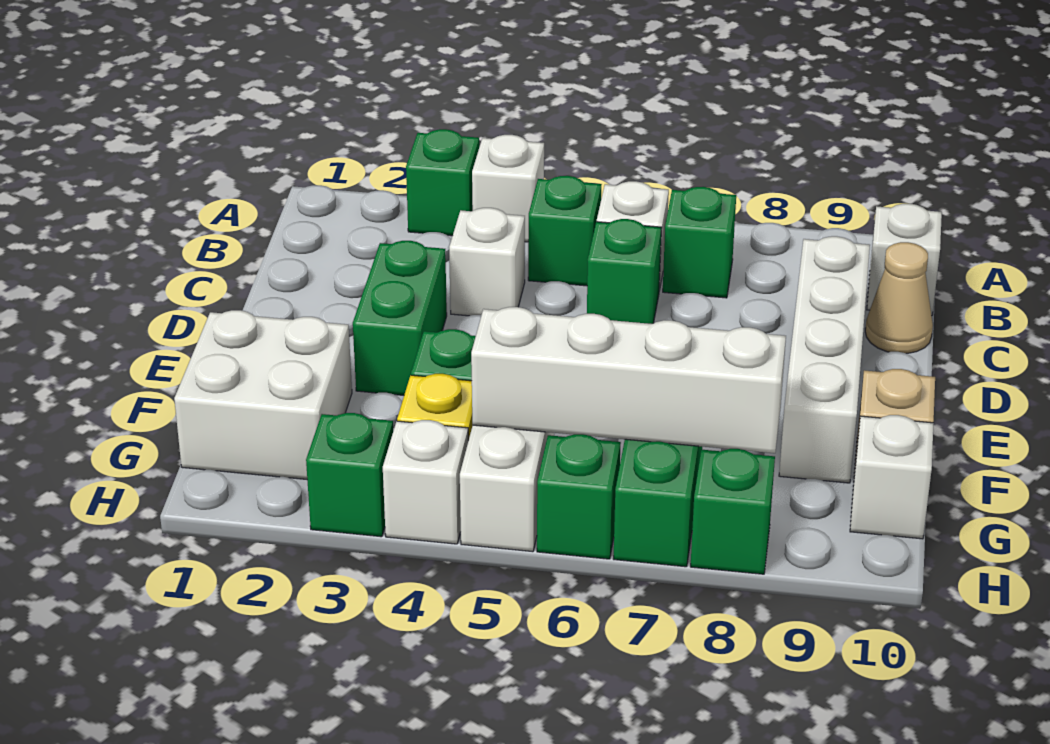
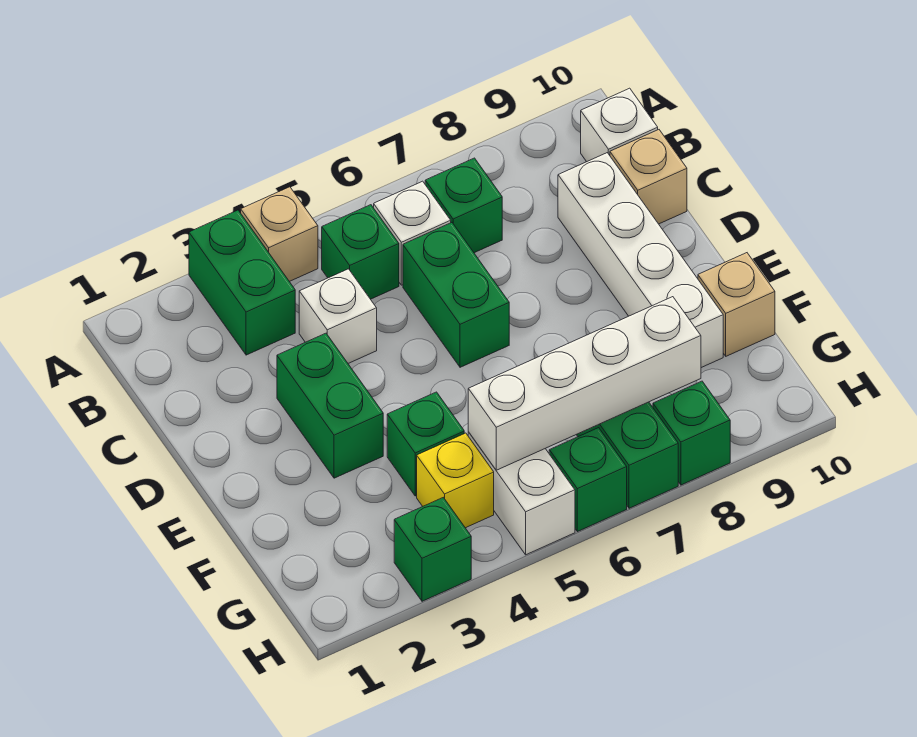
green brick A3 level 1 -> green brick A3:B3 level 1
white brick A4 level 1 -> tan brick A4 level 1
green brick C6 level 1 -> green brick C6:D6 level 1
tan cone C10 level 1 -> tan brick C10 level 1
white brick F1:G2 level 1 -> none
white brick G10 level 1 -> none
white brick H4 level 1 -> none

